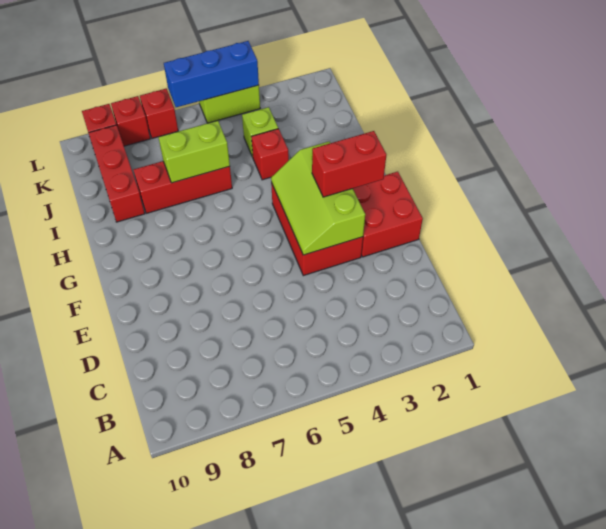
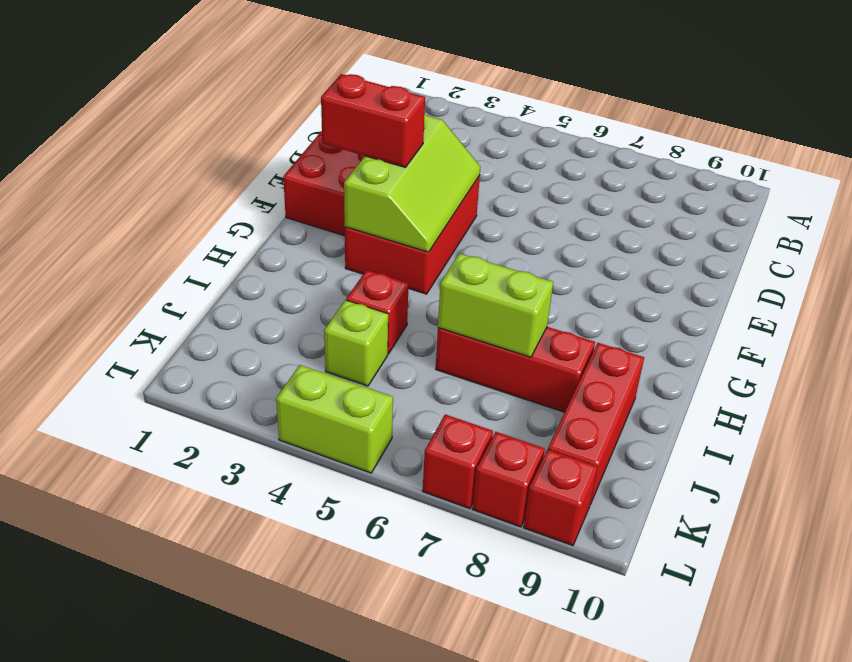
blue brick L4:L6 level 2 -> none

